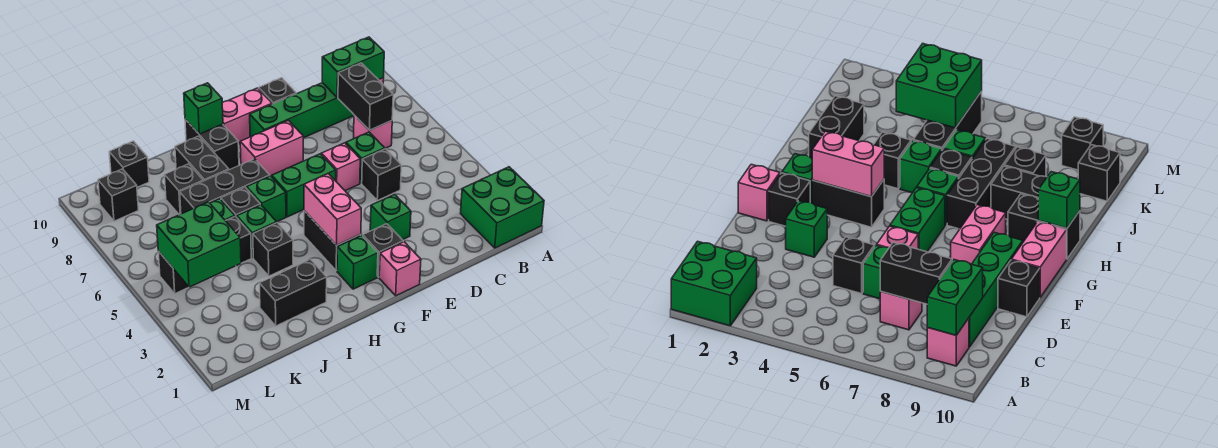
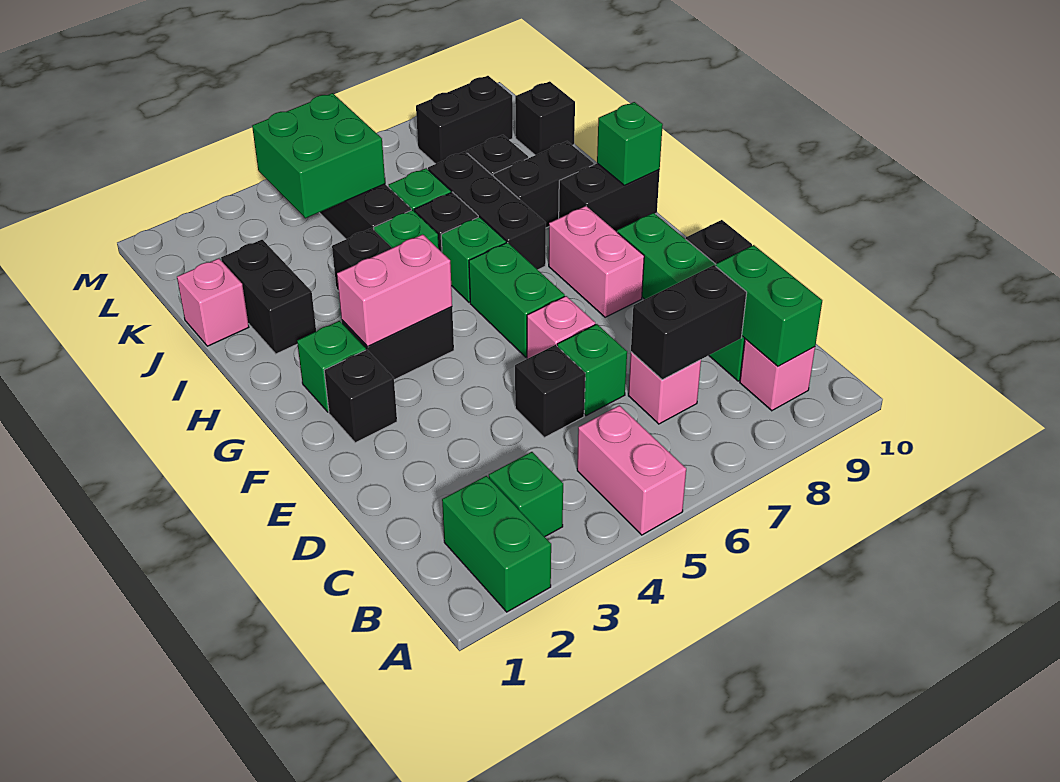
green brick A1:B2 level 1 -> green brick A2:B2 level 1
green brick E3 level 1 -> green brick B3 level 1
pink brick F1 level 1 -> pink brick J1 level 1
pink brick F10:G10 level 1 -> pink brick A5:B5 level 1
black brick L9 level 1 -> black brick L8:L9 level 1

